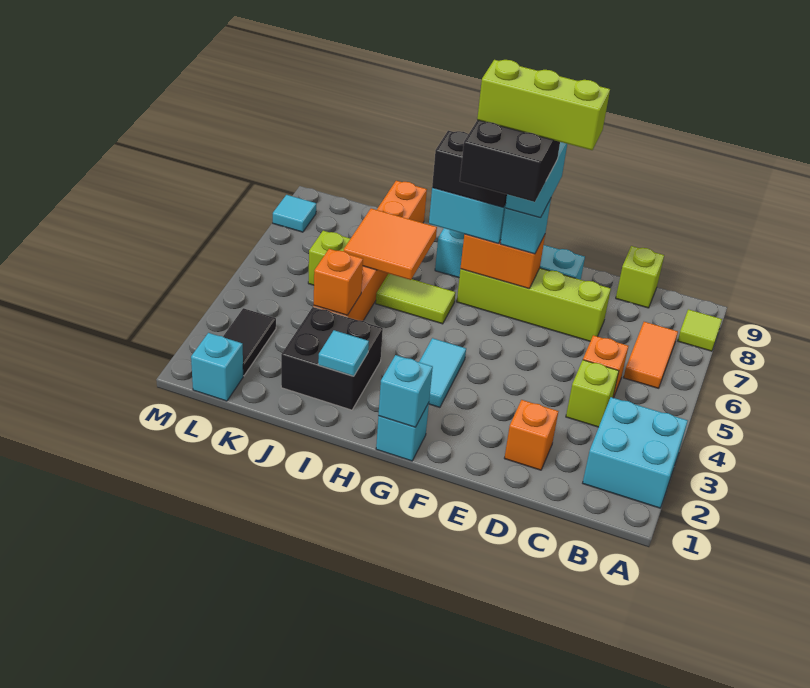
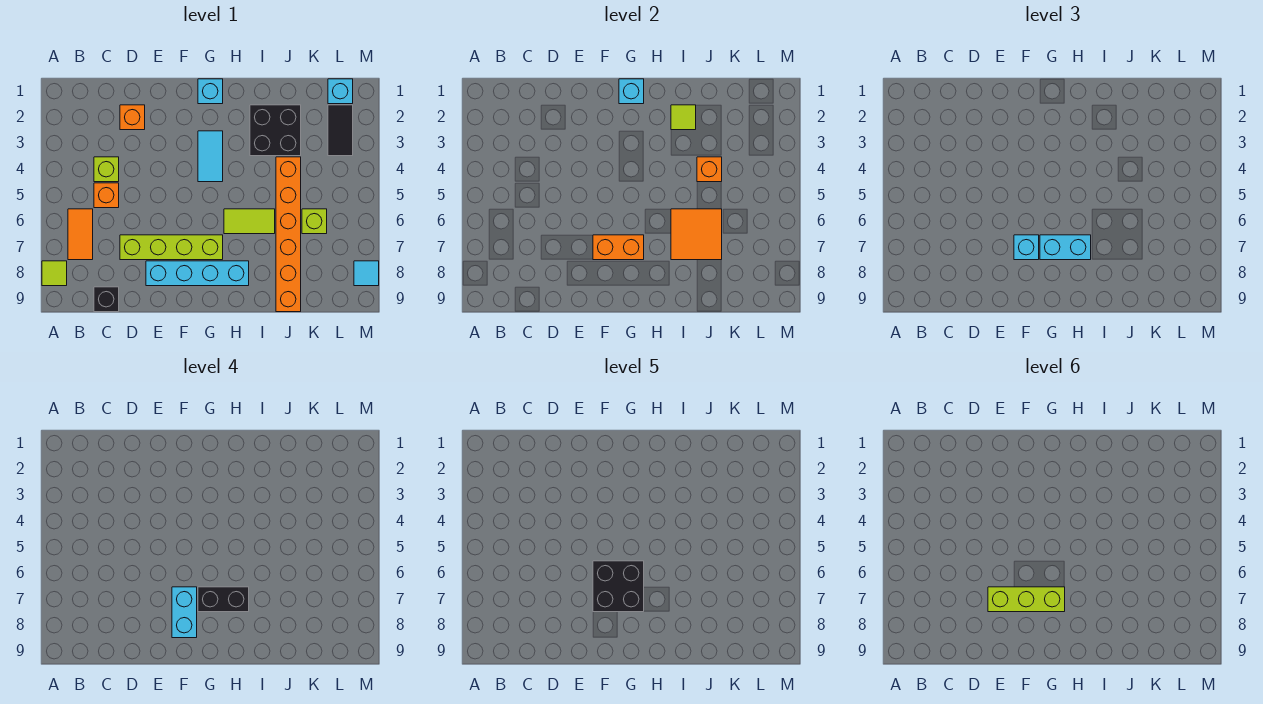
cyan brick A2:B3 level 1 -> none
lime brick C9 level 1 -> black brick C9 level 1
cyan tile I2 level 2 -> lime tile I2 level 2

